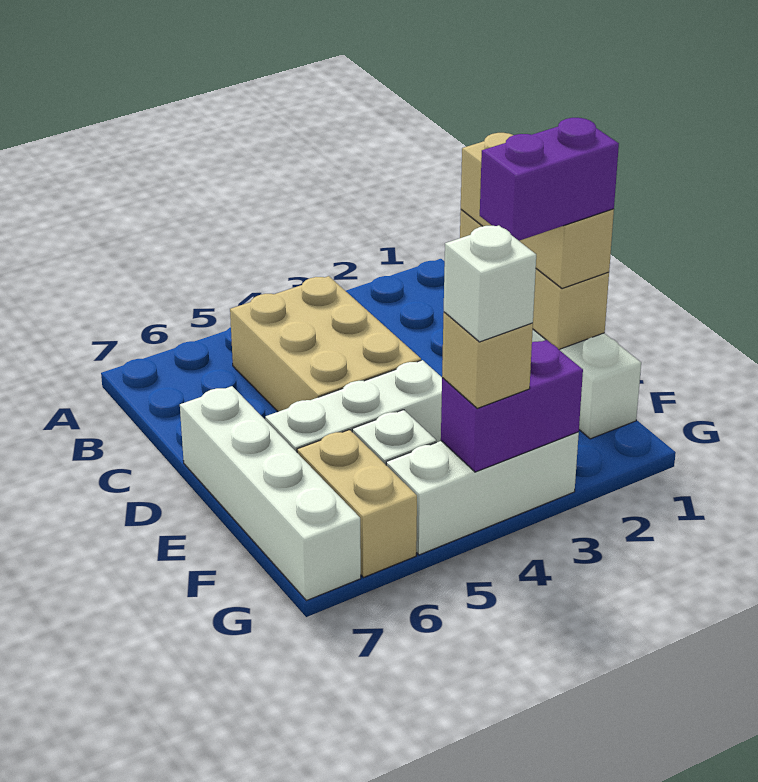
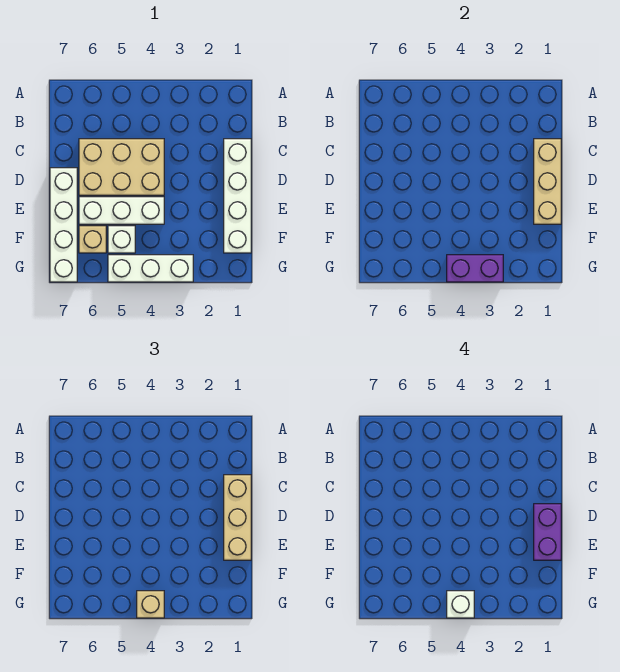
tan brick B4:D5 level 1 -> tan brick C4:D6 level 1
purple brick E1:E2 level 4 -> purple brick D1:E1 level 4
tan brick F6:G6 level 1 -> tan brick F6 level 1

